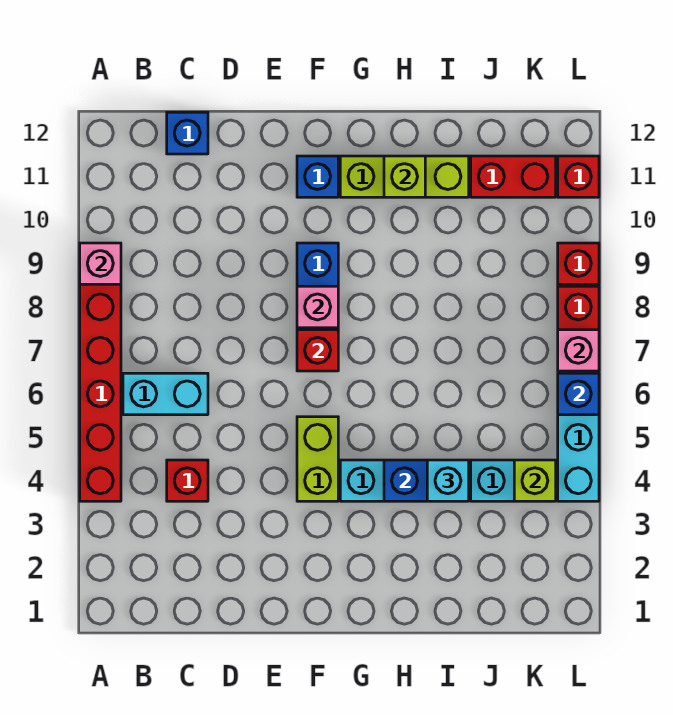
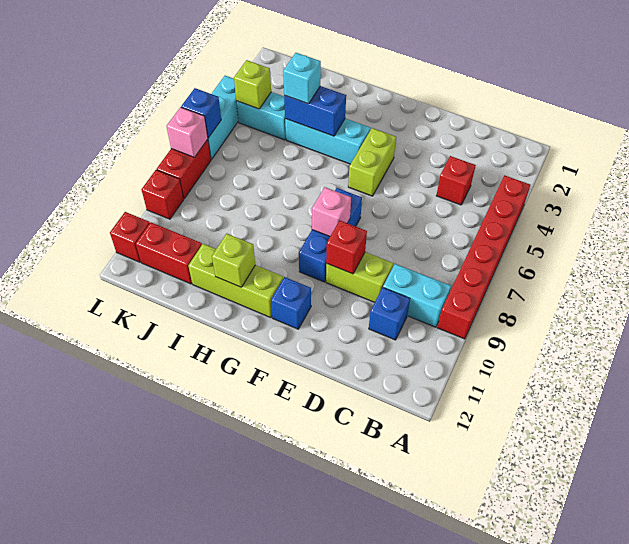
pink brick A9 level 2 -> none
cyan brick B6:C6 level 1 -> cyan brick B9:C9 level 1
blue brick C12 level 1 -> blue brick C10 level 1
none -> lime brick D9:E9 level 1
red brick F7 level 2 -> red brick E9 level 2

